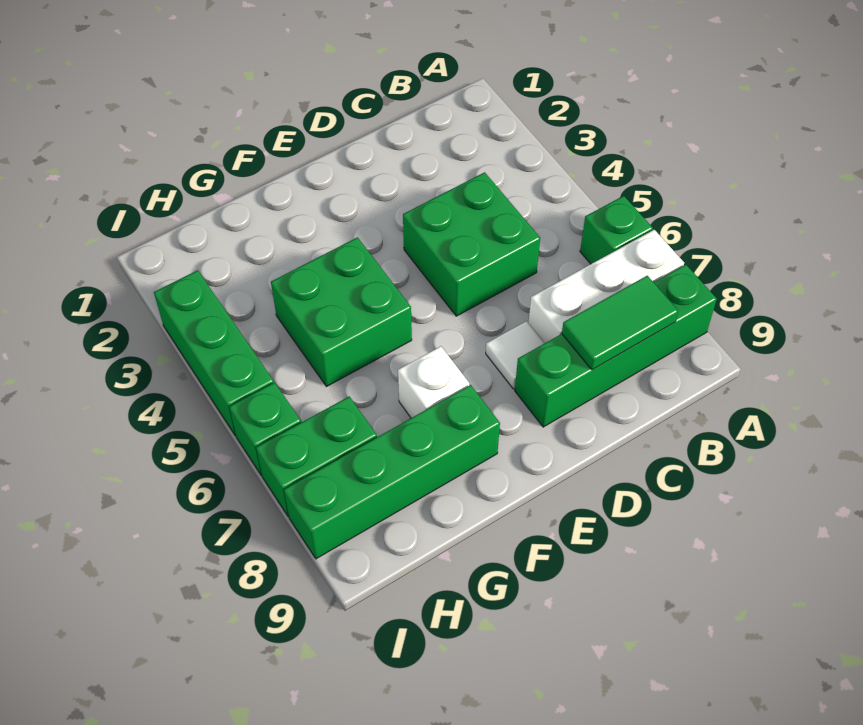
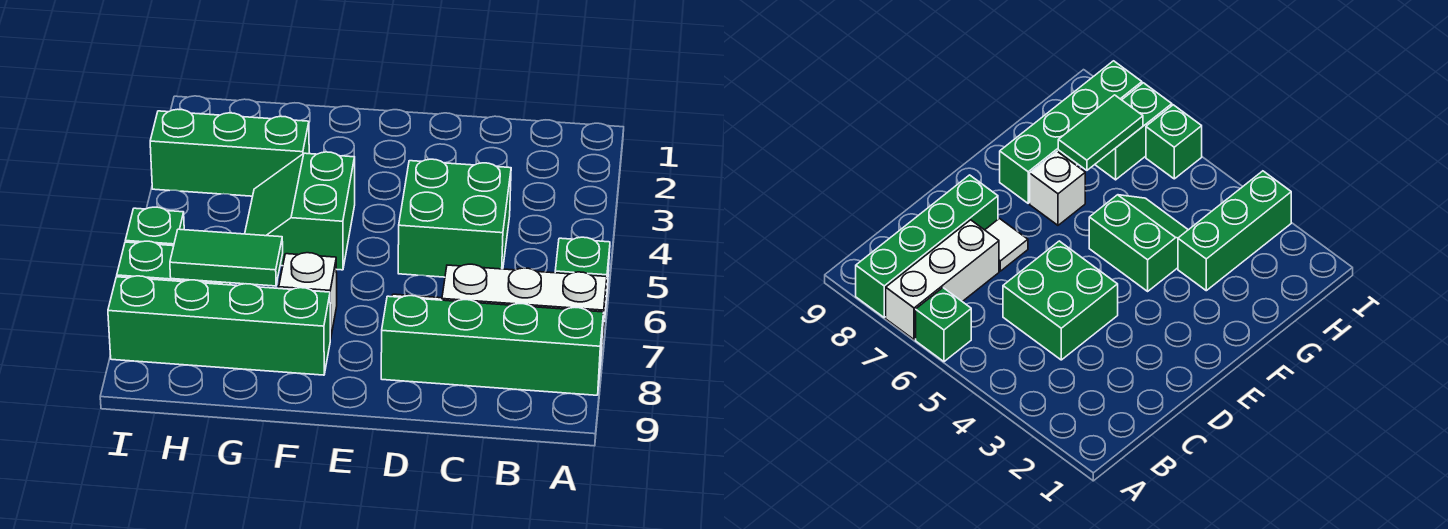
green tile B8:C8 level 2 -> green tile G7:H7 level 2
green brick F4:G5 level 1 -> green slope F4:G5 level 1 top F
green brick I3:I5 level 1 -> green brick G3:I3 level 1

